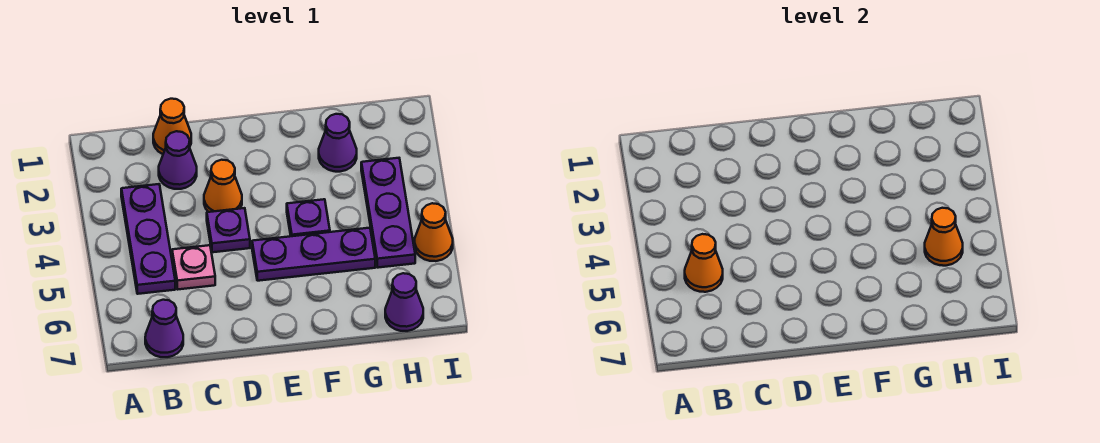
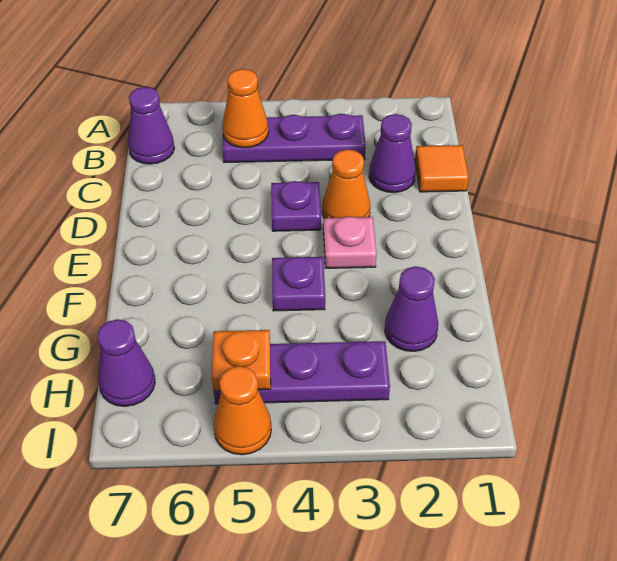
orange cone C1 level 1 -> orange tile C1 level 1
pink plate C5 level 1 -> pink plate E3 level 1
purple plate E5:G5 level 1 -> none
orange cone H5 level 2 -> orange plate H5 level 2

